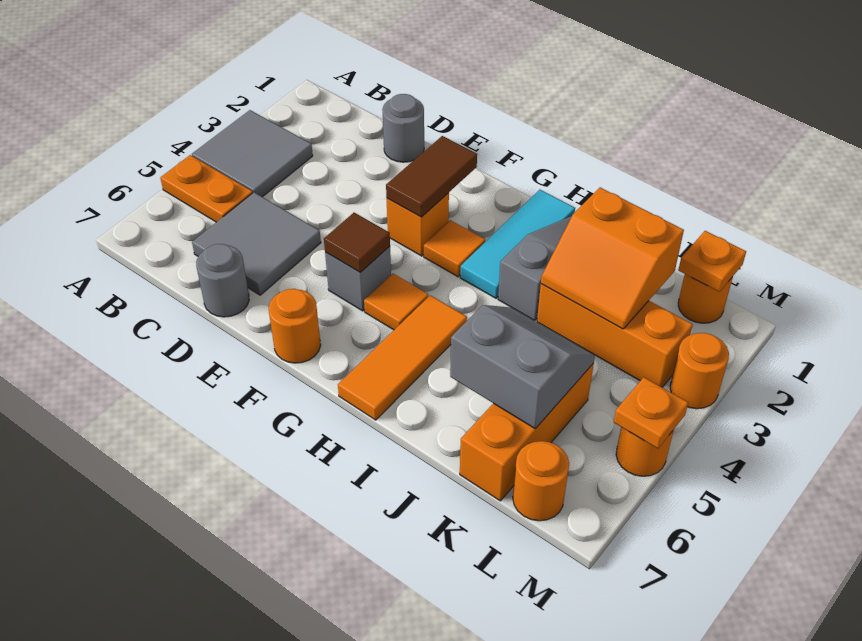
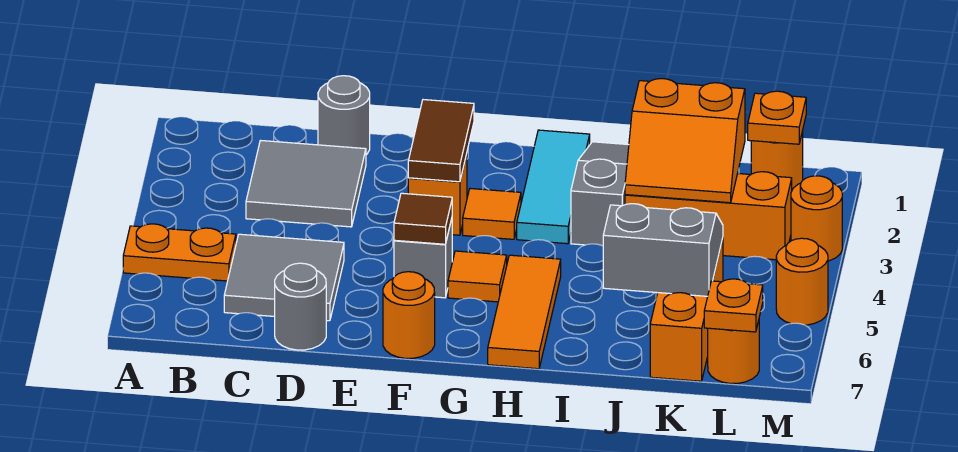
grey tile A3:B4 level 1 -> grey tile C2:D3 level 1
orange plate M5 level 2 -> orange plate L7 level 2

